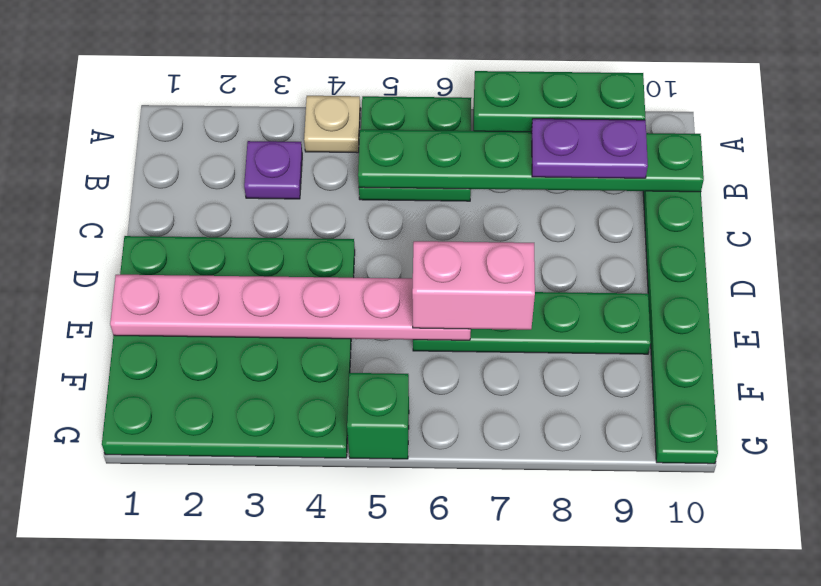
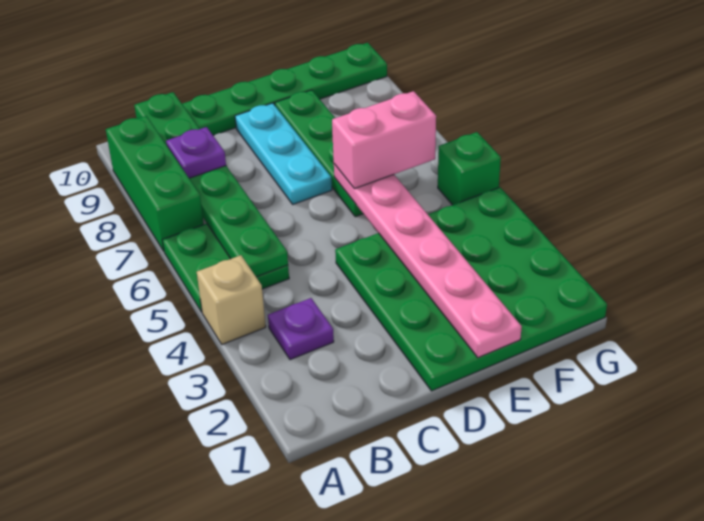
tan plate A4 level 1 -> tan brick A4 level 1
purple plate B8:B9 level 3 -> purple plate B8 level 3
none -> cyan plate D7:D9 level 1
pink brick E6:E7 level 3 -> pink brick E6:F6 level 3

